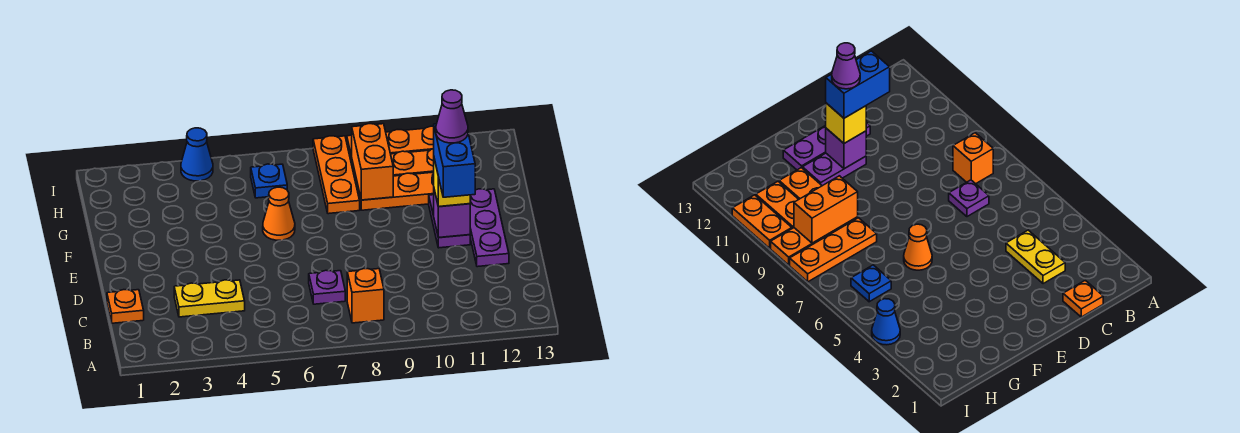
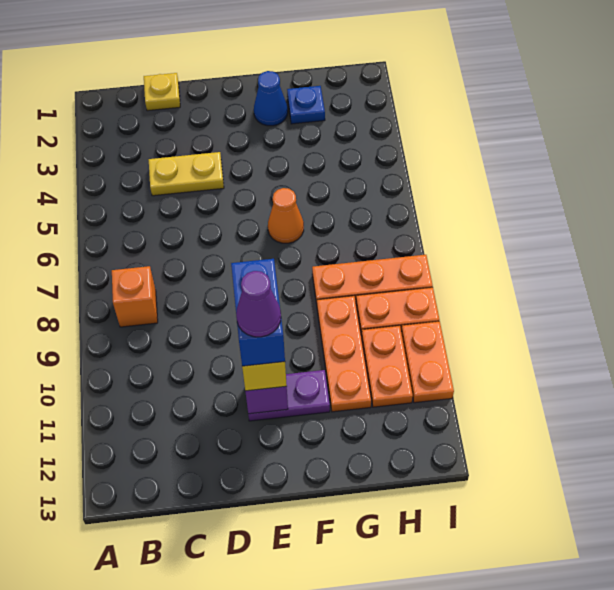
orange plate C1 level 1 -> yellow plate C1 level 1
yellow plate C3:C4 level 1 -> yellow plate C4:D4 level 1
purple plate C7 level 1 -> none
blue brick D11:E11 level 4 -> blue brick E10:E11 level 4
purple plate D12:F12 level 1 -> none
orange brick G9:H9 level 2 -> none
blue plate H6 level 1 -> blue plate G2 level 1
blue cone I4 level 1 -> blue cone F2 level 1

